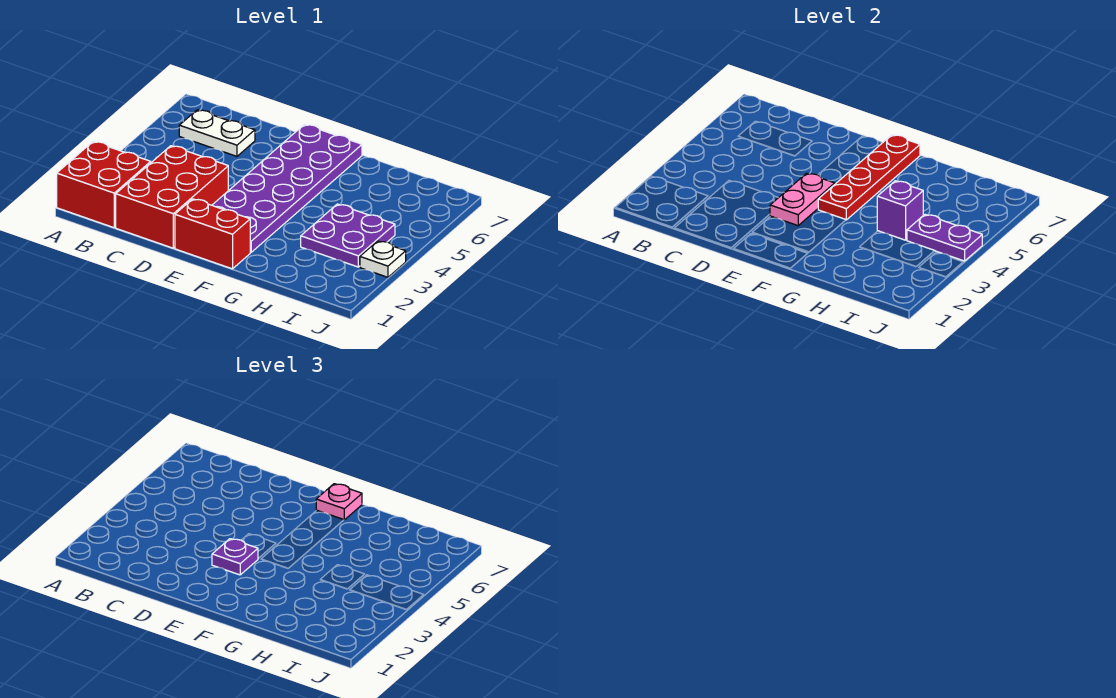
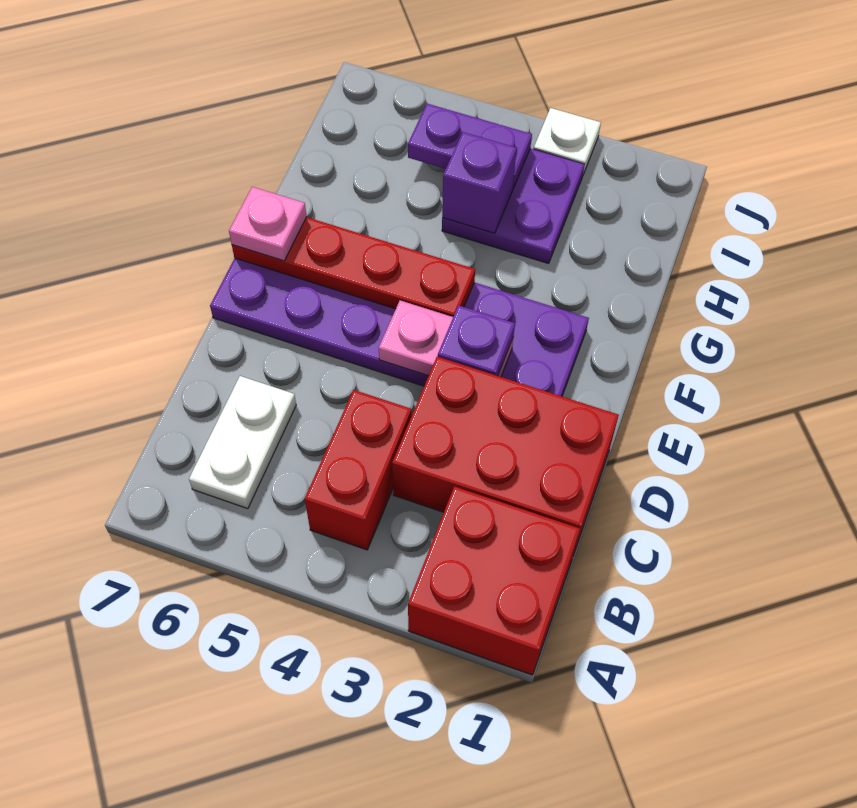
red brick E1:F1 level 1 -> red brick B4:C4 level 1
purple plate I4:J4 level 2 -> purple plate I4:I5 level 2

